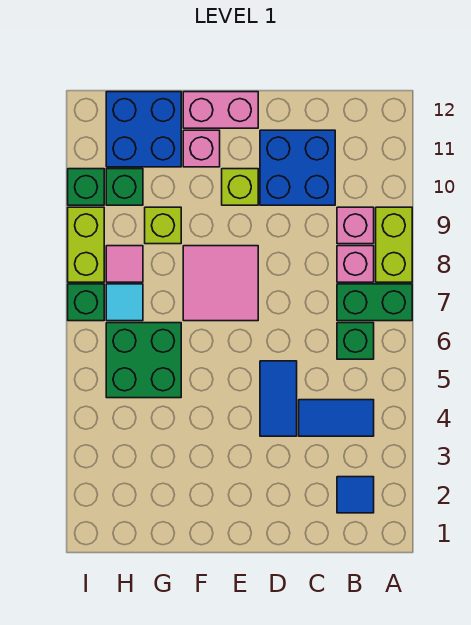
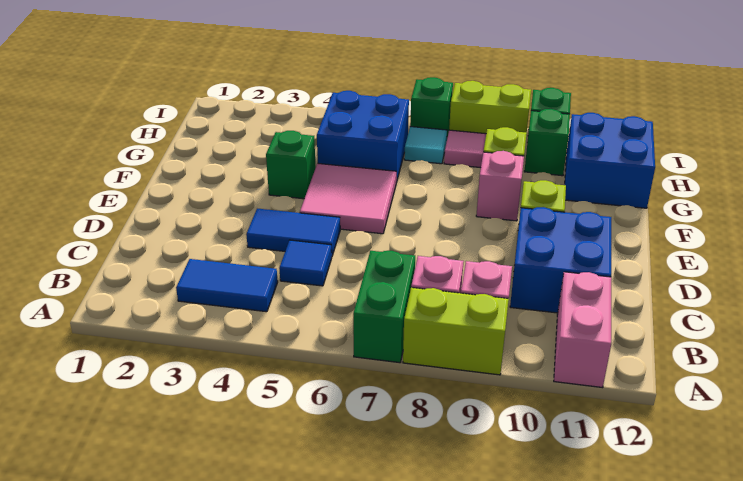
blue tile B2 level 1 -> blue tile C5 level 1
blue tile B4:C4 level 1 -> blue tile B3:B4 level 1
green brick B6 level 1 -> green brick F4 level 1
pink tile E7:F8 level 1 -> pink tile E5:F6 level 1
pink brick E12:F12 level 1 -> pink brick A11:B11 level 1
pink brick F11 level 1 -> pink brick F9 level 1
green brick G5:H6 level 1 -> blue brick G5:H6 level 1

